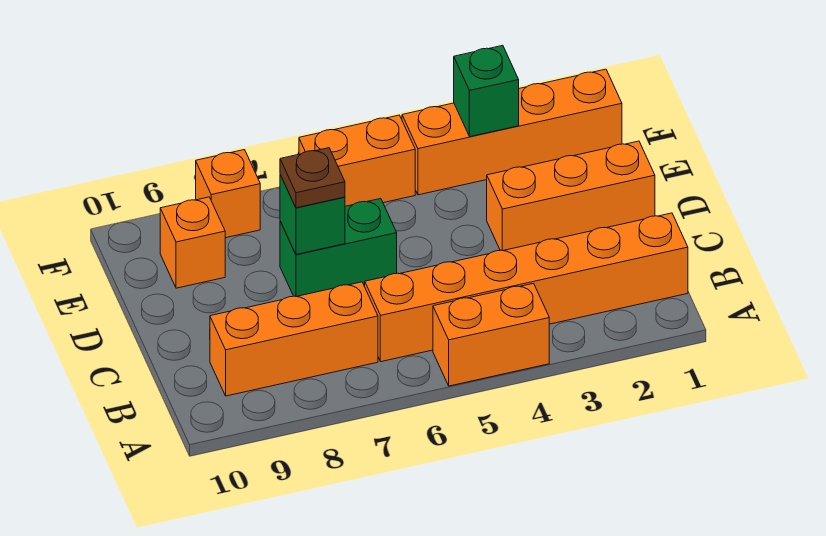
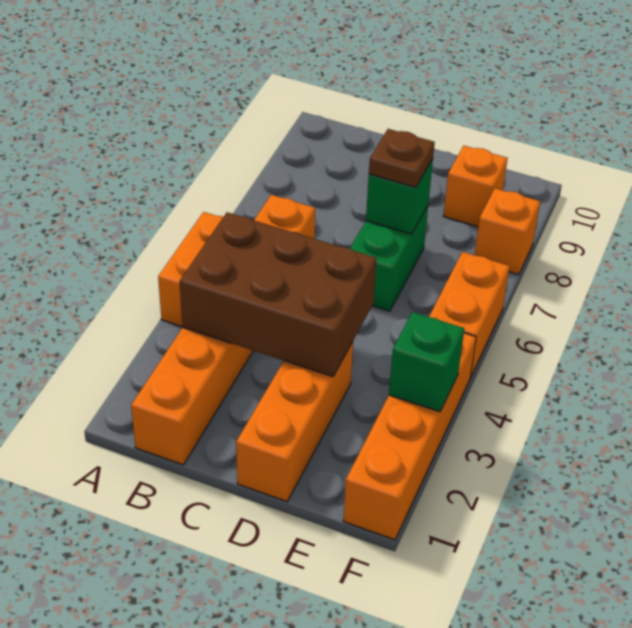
none -> brown brick B3:D4 level 2
orange brick B7:B9 level 1 -> none

